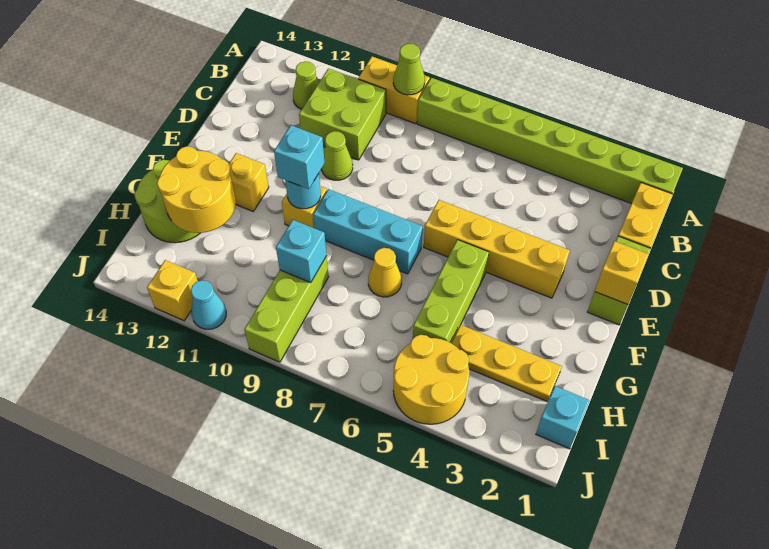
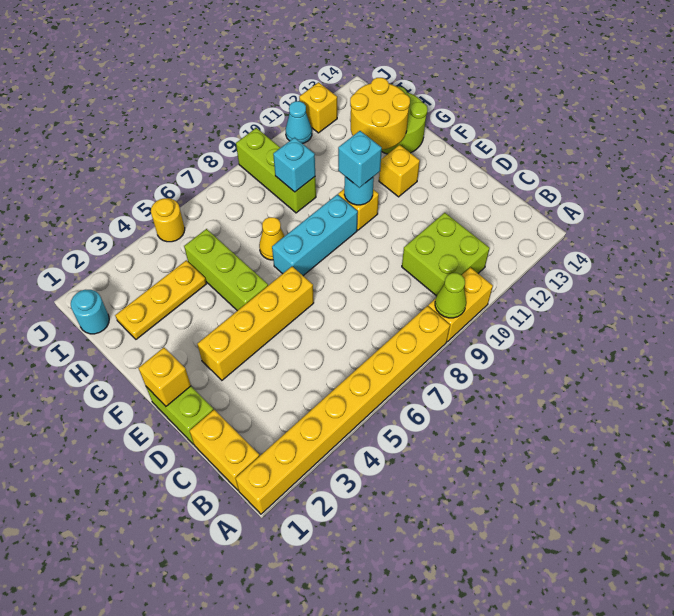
lime brick A1:A8 level 1 -> yellow brick A1:A8 level 1
lime cone B12 level 1 -> none
lime cone D10 level 1 -> none
cyan brick I1 level 1 -> cyan round brick I1 level 1
yellow round brick I4:J5 level 1 -> yellow round brick J5 level 1

